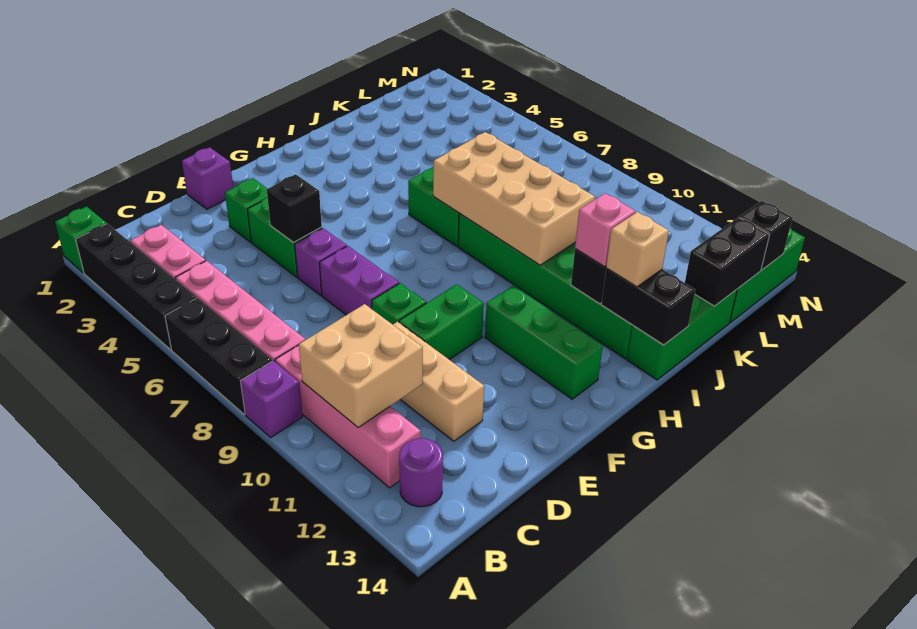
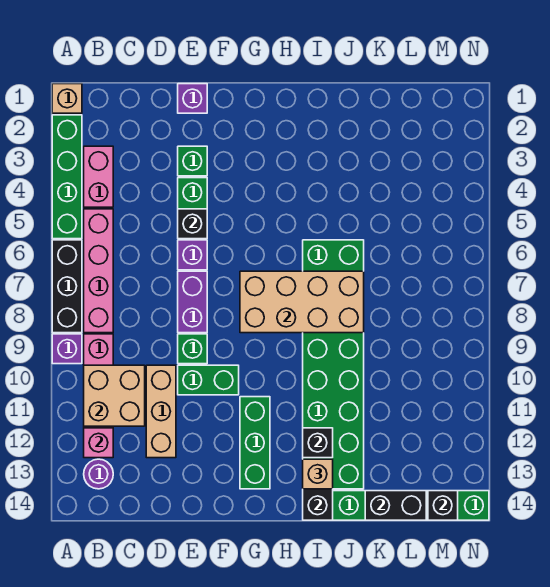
green brick A1 level 1 -> tan brick A1 level 1
black brick A2:A5 level 1 -> green brick A2:A5 level 1
tan brick I7:J10 level 2 -> tan brick G7:J8 level 2
pink brick I12 level 3 -> pink brick B12 level 2

